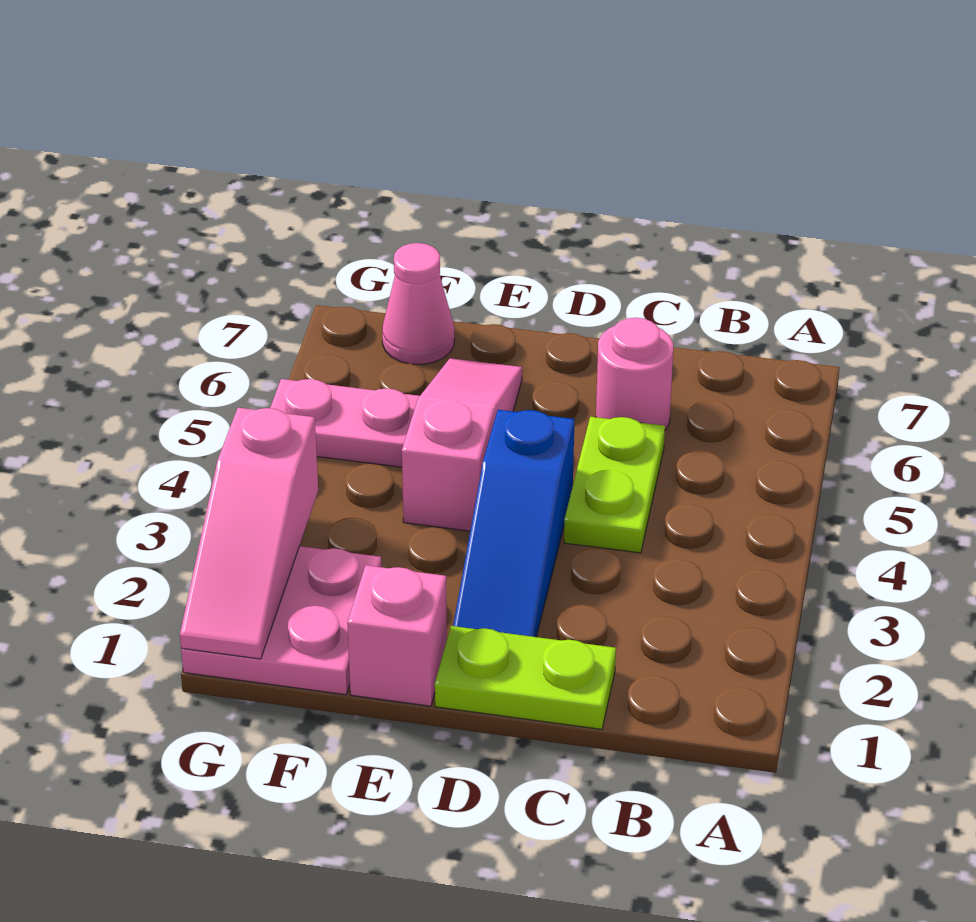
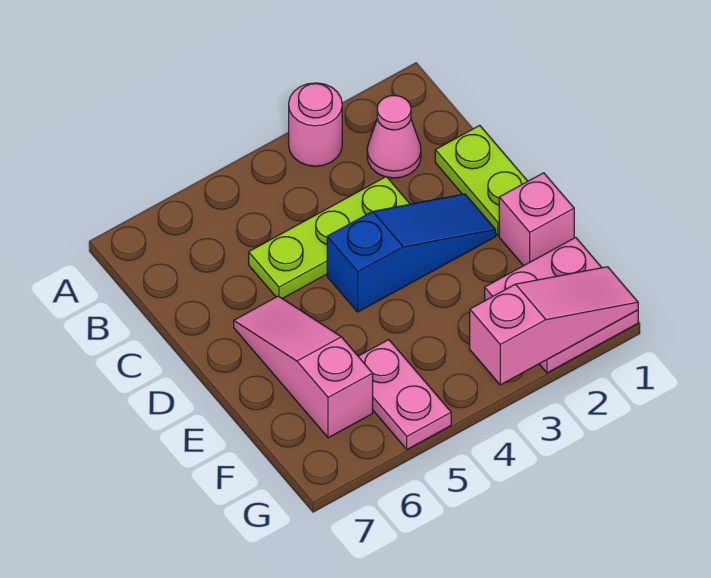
lime plate C4:C5 level 1 -> lime plate C3:C5 level 1
pink round brick C6 level 1 -> pink round brick A3 level 1
pink slope E4:E6 level 1 top 4 -> pink slope D6:F6 level 1 top F
pink cone F7 level 1 -> pink cone B2 level 1

